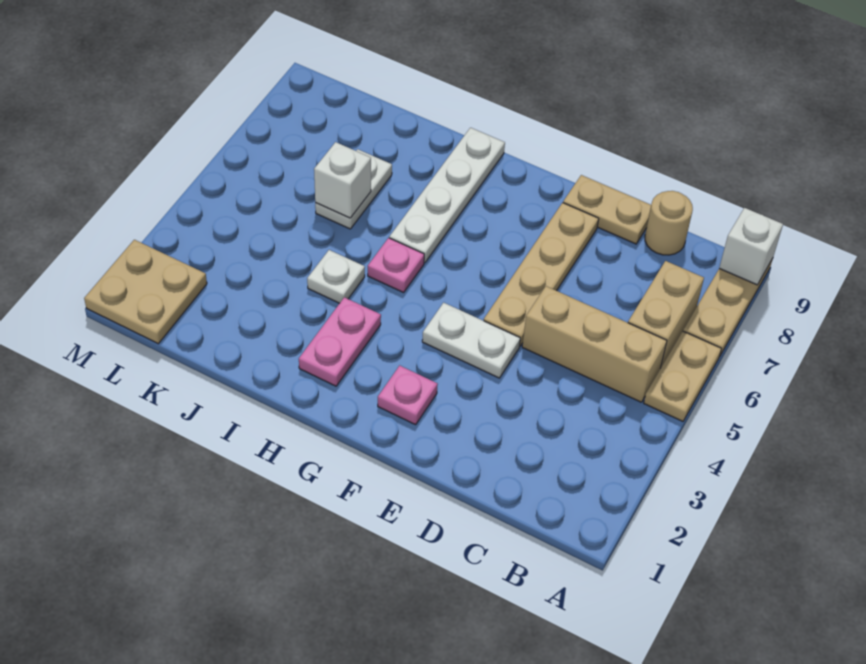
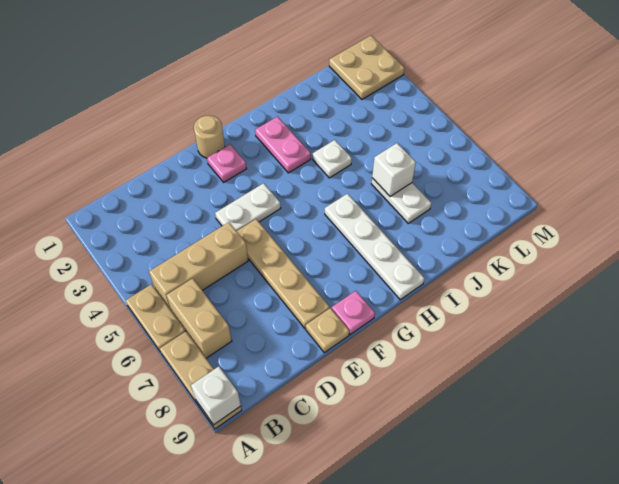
tan round brick C9 level 1 -> tan round brick F1 level 1
tan plate D9:E9 level 1 -> tan plate E9 level 1
pink plate H5 level 1 -> pink plate F9 level 1

